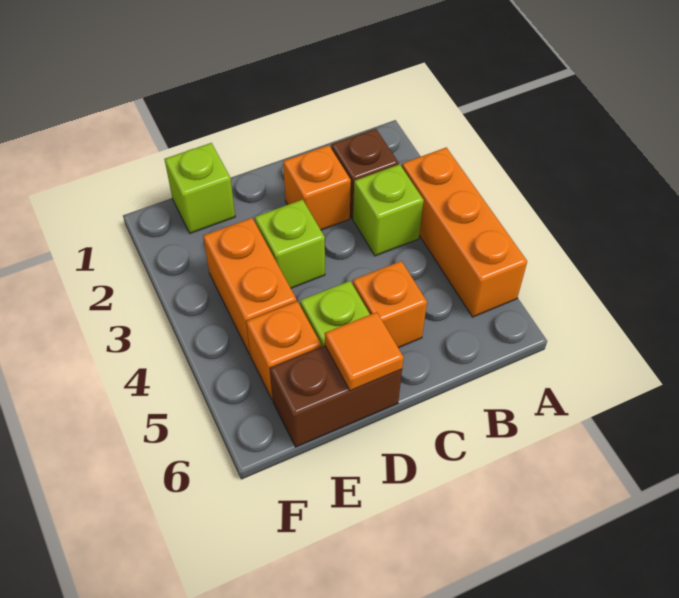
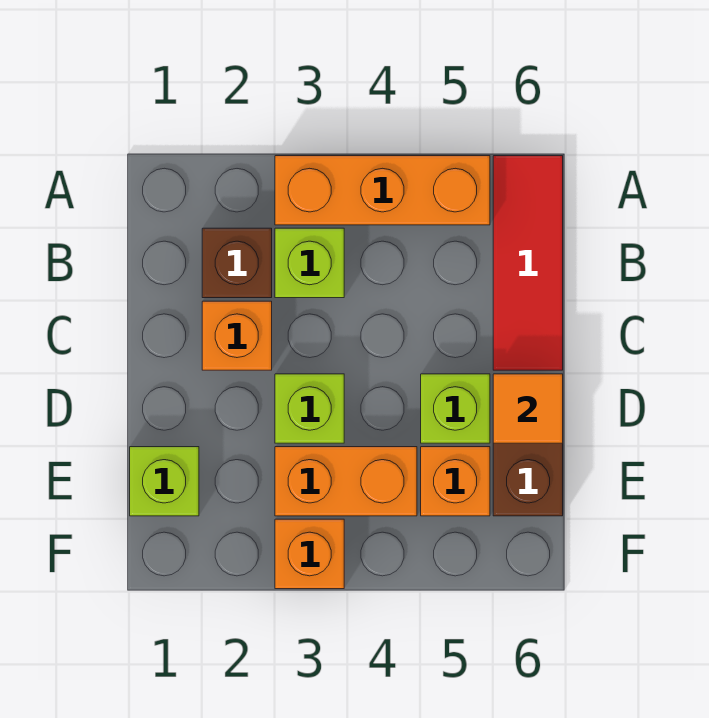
none -> red tile A6:C6 level 1
orange brick C5 level 1 -> orange brick F3 level 1

